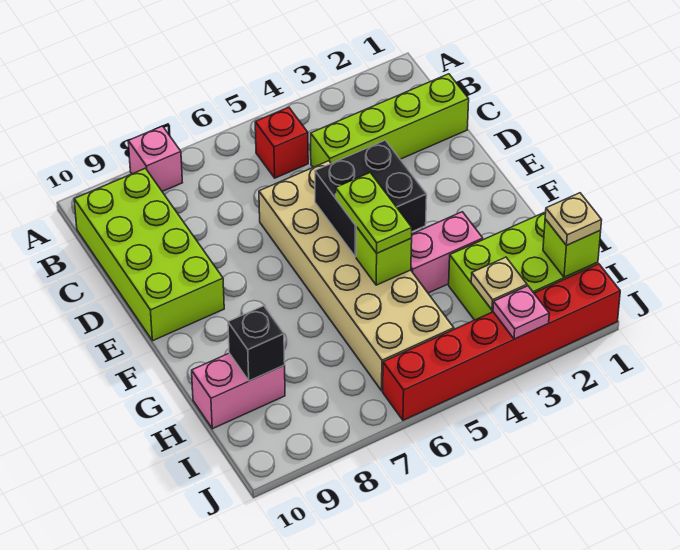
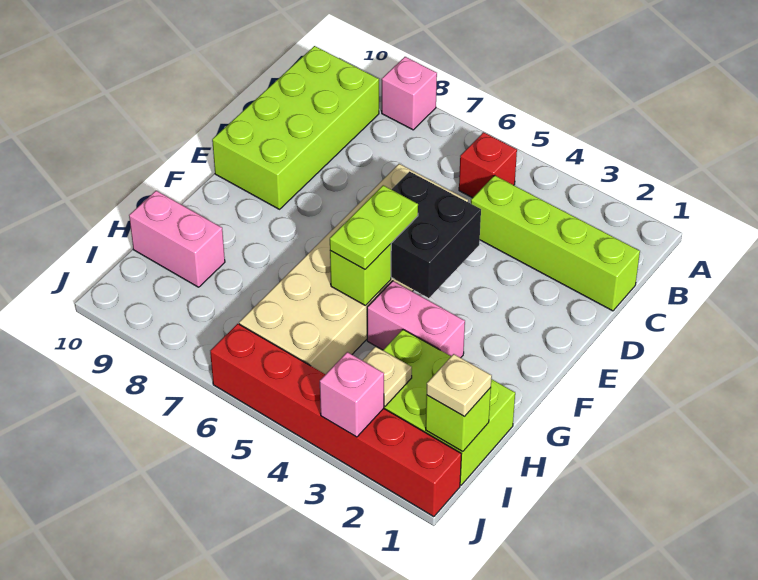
black brick H9 level 2 -> none
pink plate J3 level 2 -> pink brick J3 level 2

